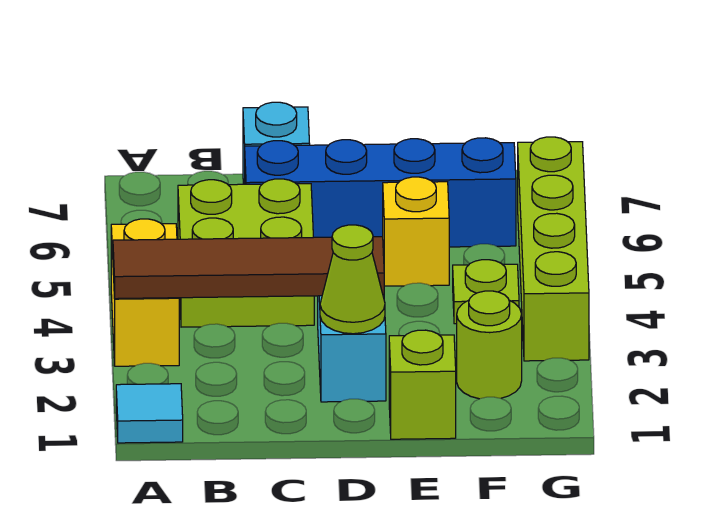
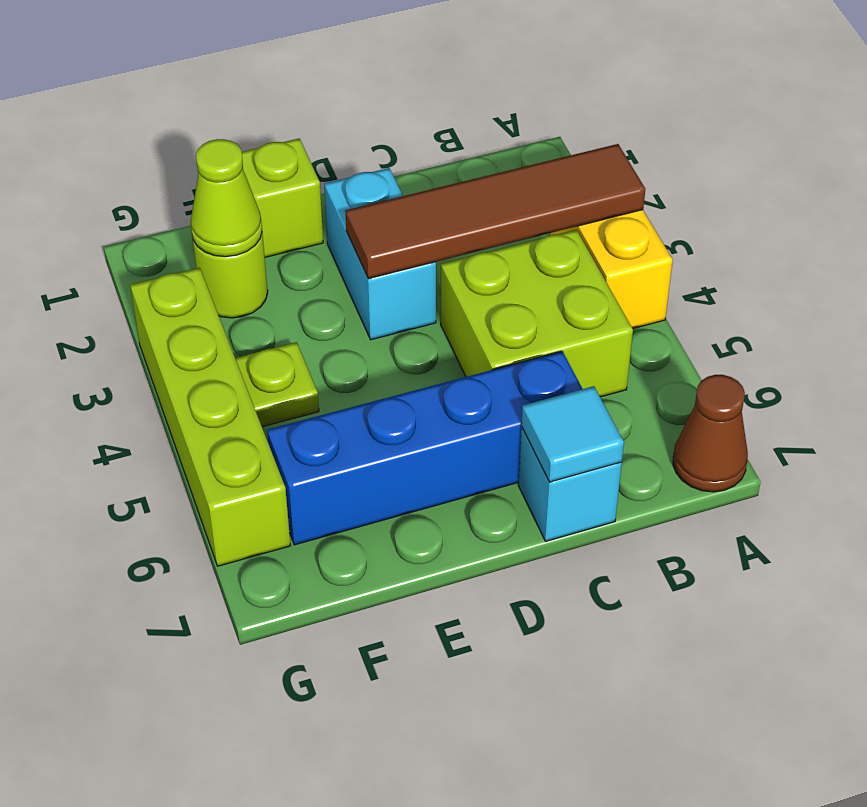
cyan tile A1 level 1 -> cyan tile C7 level 2
none -> brown cone A7 level 1
lime cone D2 level 2 -> lime cone F2 level 2
yellow brick E5 level 1 -> none

